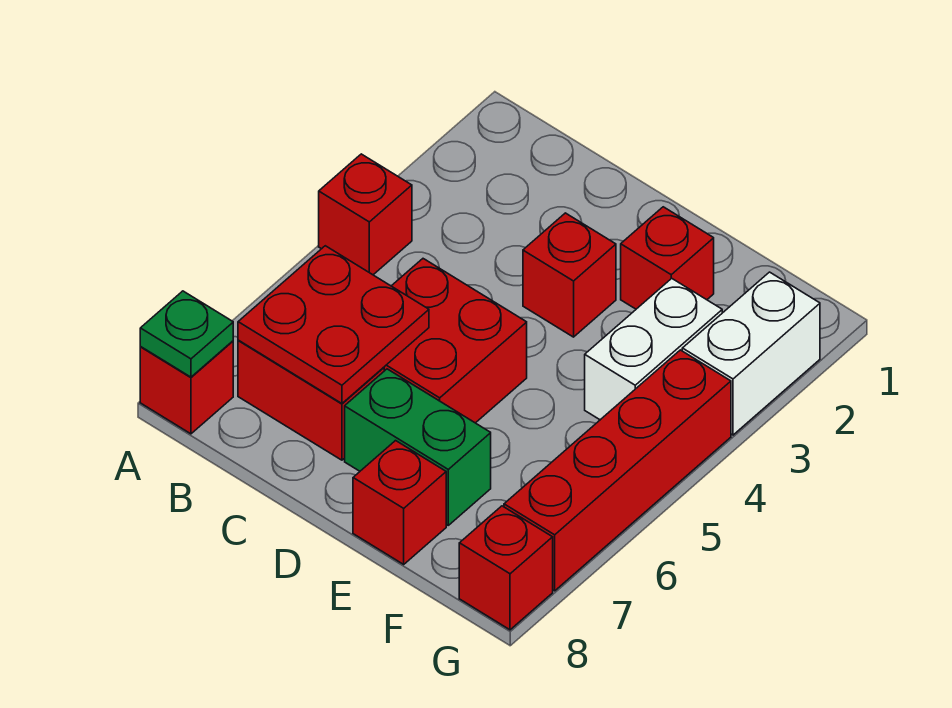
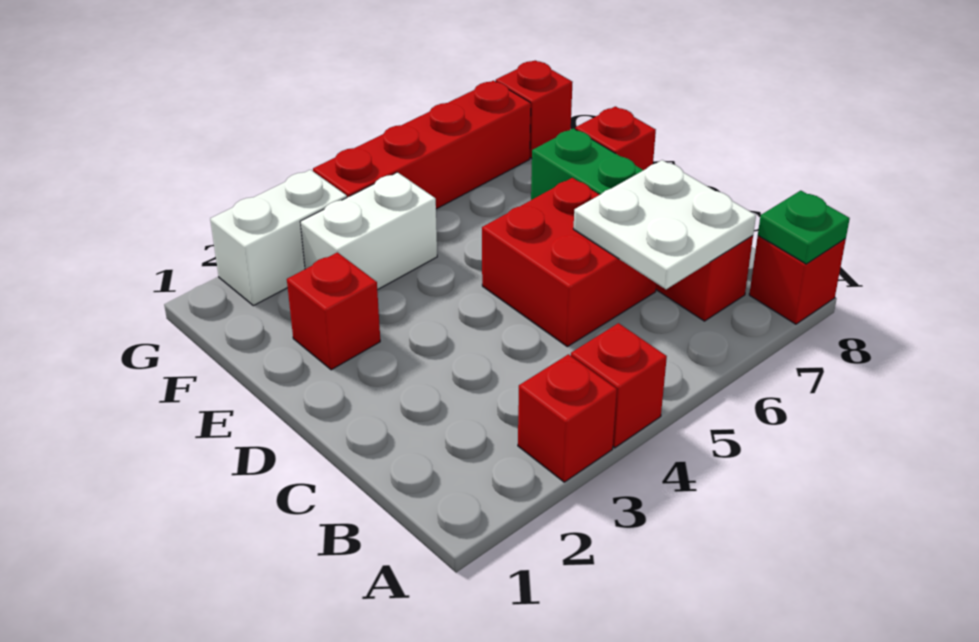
red plate B6:C7 level 2 -> white plate B6:C7 level 2
red brick D3 level 1 -> red brick A3 level 1

